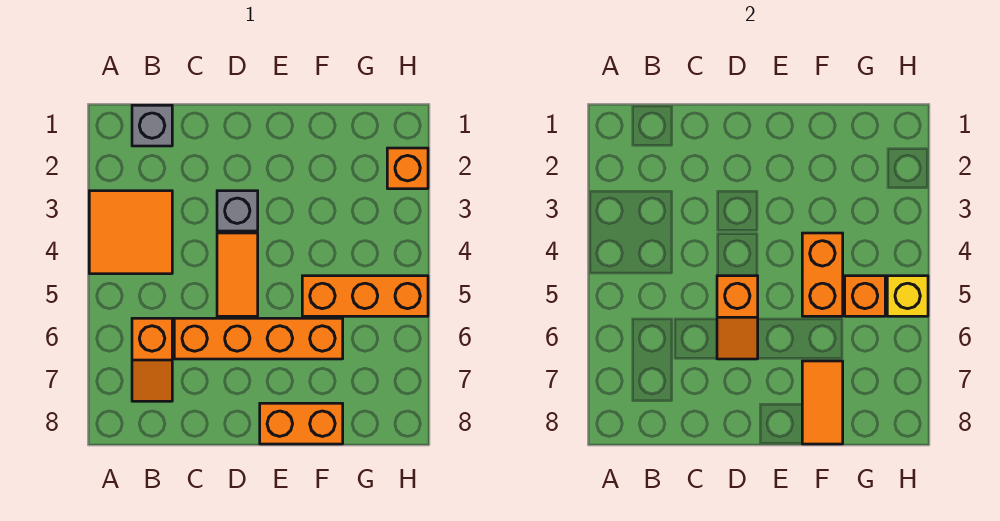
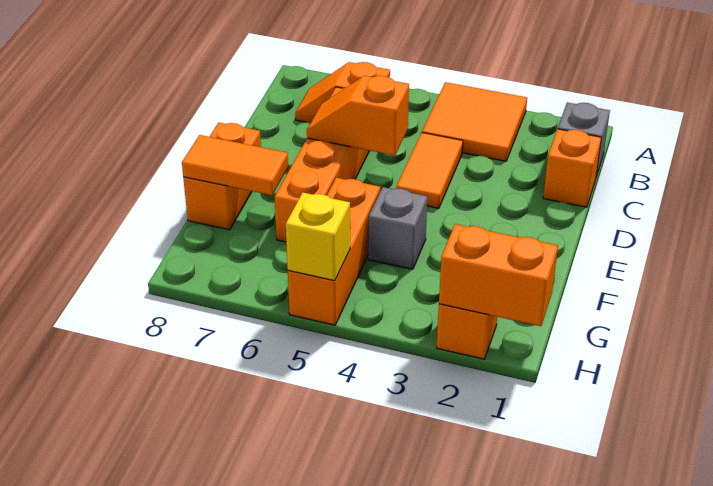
grey brick D3 level 1 -> grey brick F4 level 1
orange tile D4:D5 level 1 -> orange tile C4:D4 level 1
orange brick F4:F5 level 2 -> orange brick H1:H2 level 2
orange brick G5 level 2 -> orange brick C1 level 1

